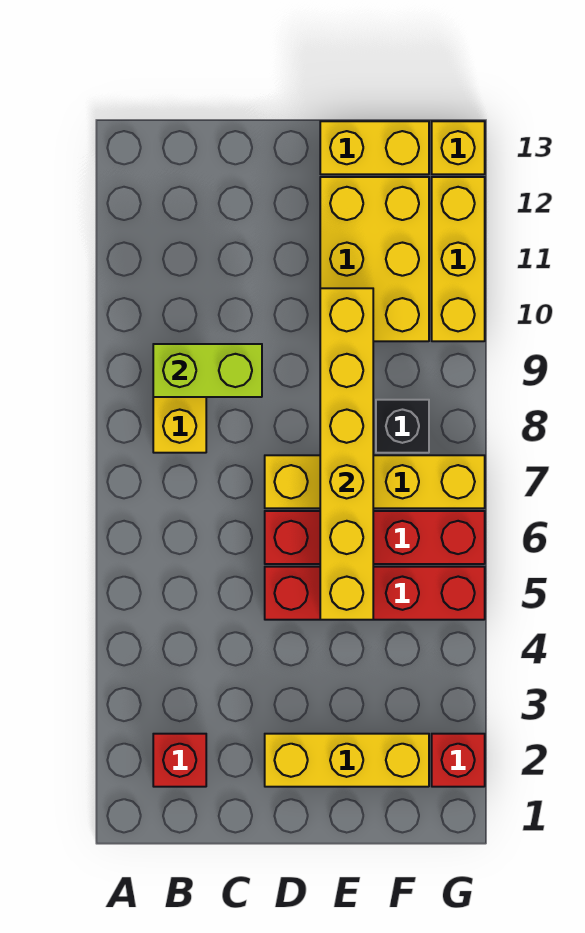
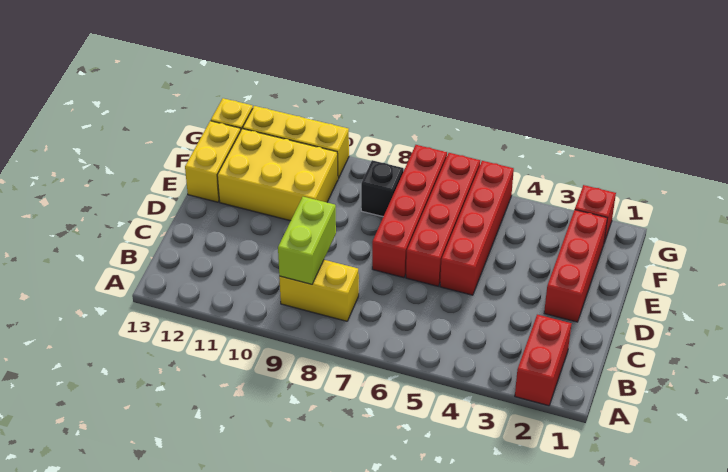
red brick B2 level 1 -> red brick A2:B2 level 1
yellow brick D2:F2 level 1 -> red brick D2:F2 level 1
yellow brick D7:G7 level 1 -> red brick D7:G7 level 1
yellow brick E5:E10 level 2 -> none

